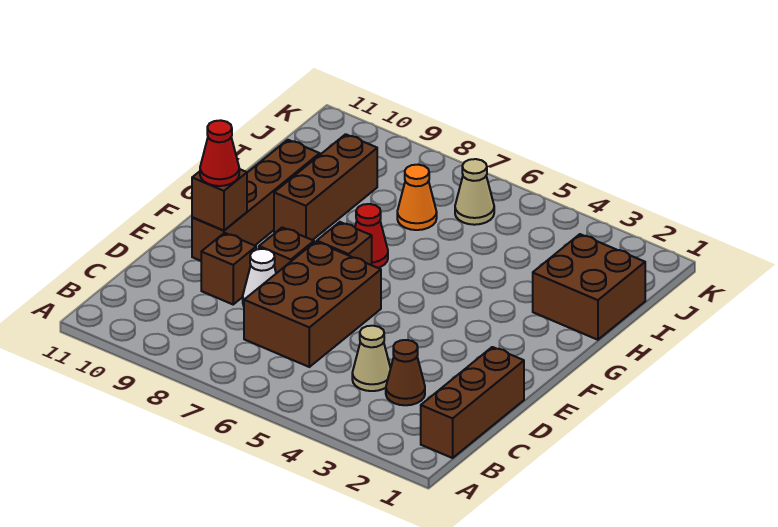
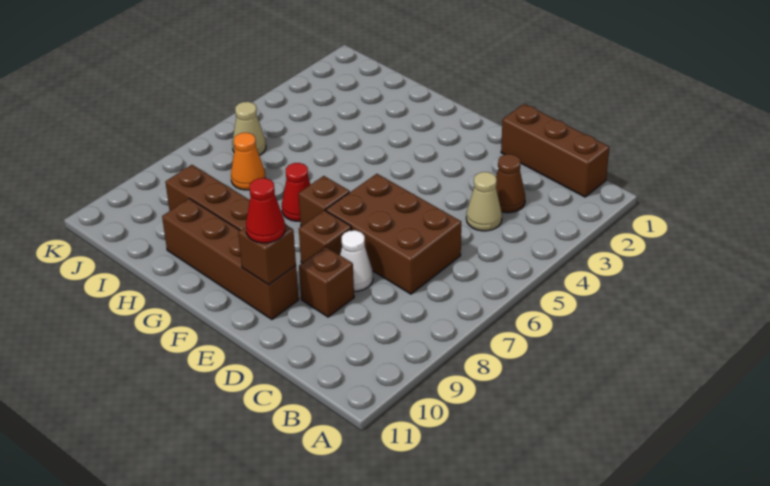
brown brick H1:I2 level 1 -> none

